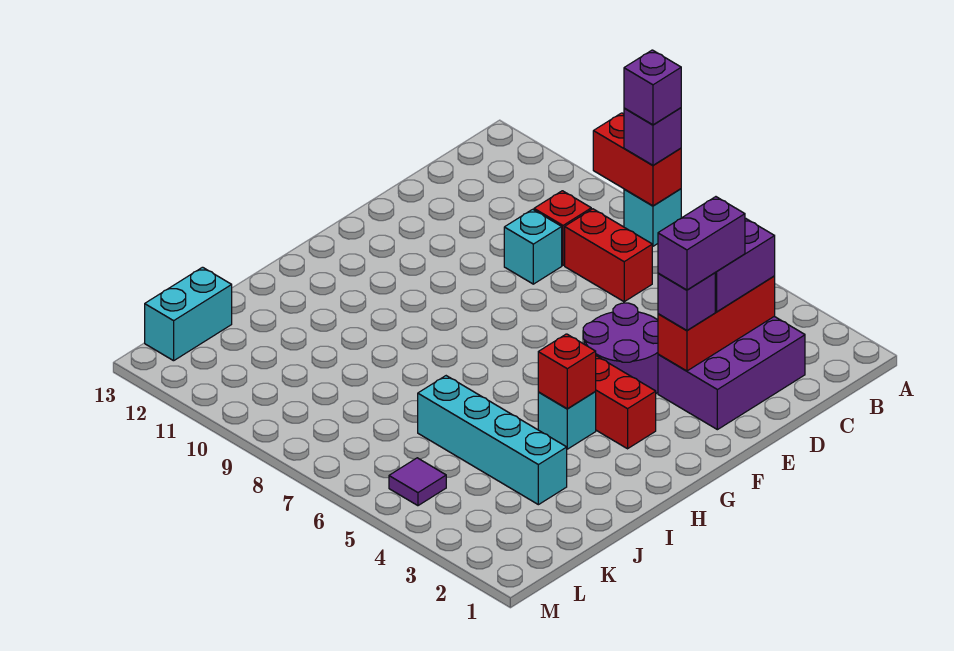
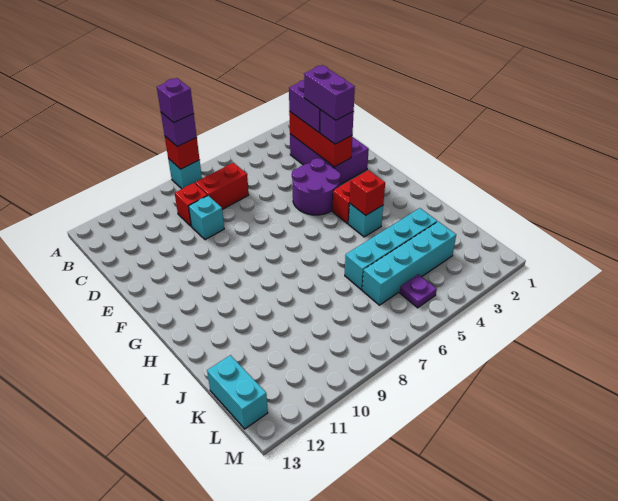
red brick A8:A9 level 2 -> red brick A8 level 2
none -> cyan brick K3:K6 level 1
purple tile L5 level 1 -> purple plate L5 level 1

